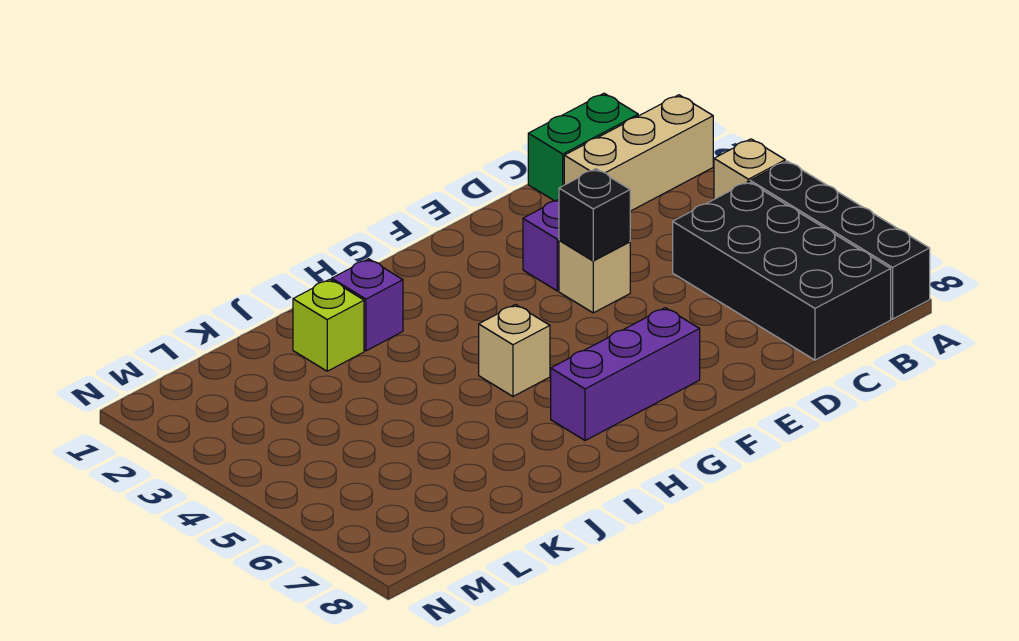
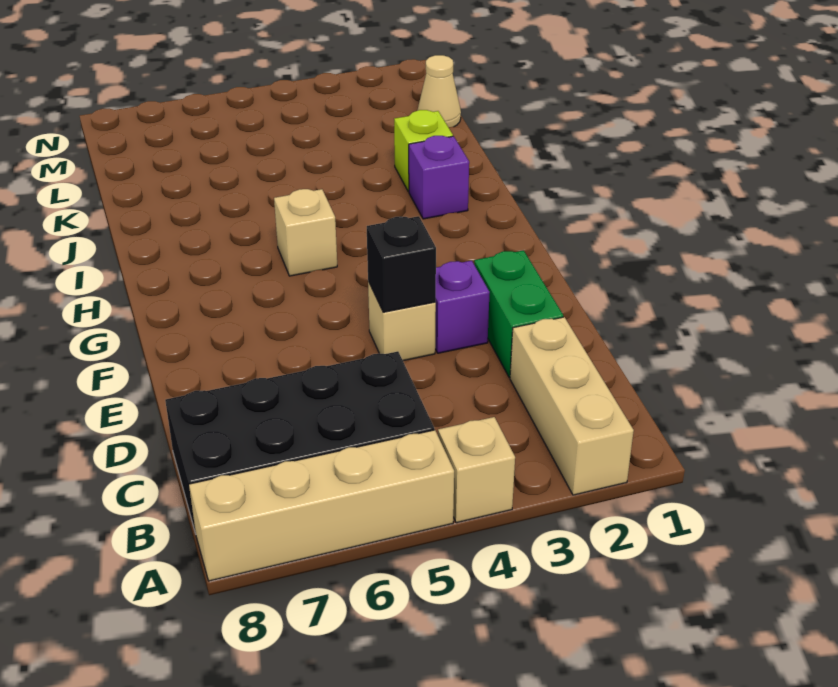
black brick A5:A8 level 1 -> tan brick A5:A8 level 1
green brick B1:C1 level 1 -> green brick D2:E2 level 1
purple brick F7:H7 level 1 -> none
none -> tan cone L1 level 1

